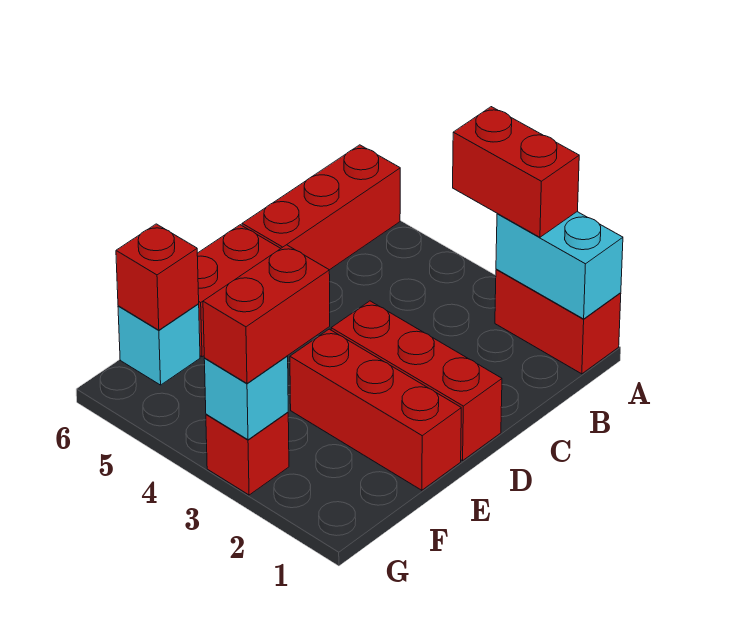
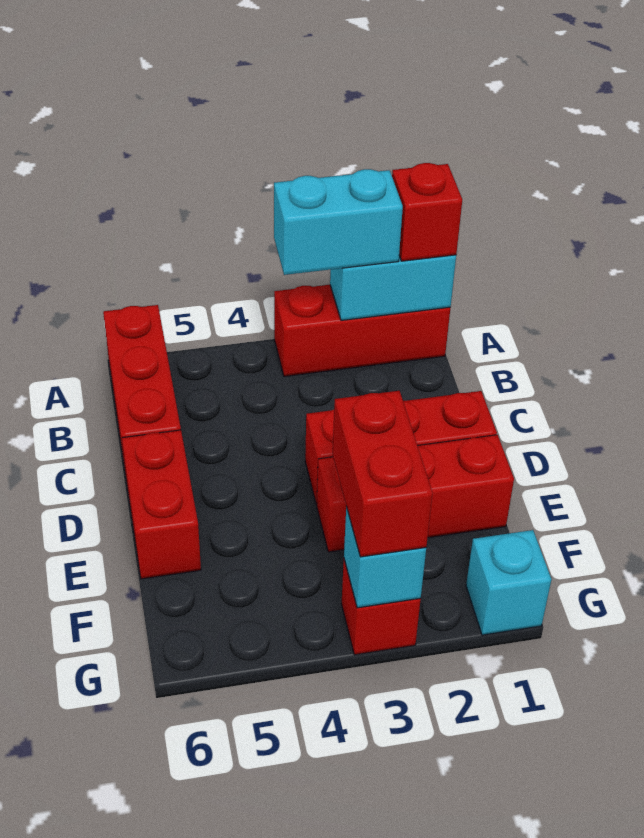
red brick A1:A2 level 1 -> red brick A1:A3 level 1
red brick A2:A3 level 3 -> cyan brick A2:A3 level 3
cyan brick F6 level 1 -> cyan brick G1 level 1
red brick F6 level 2 -> red brick A1 level 3

